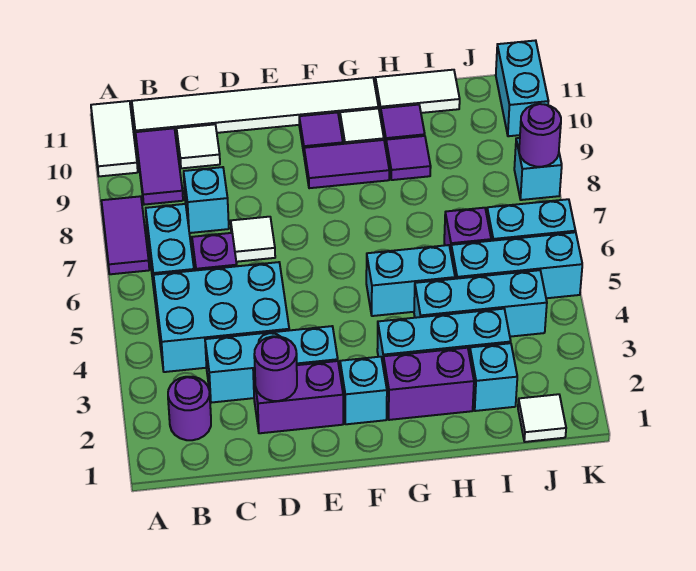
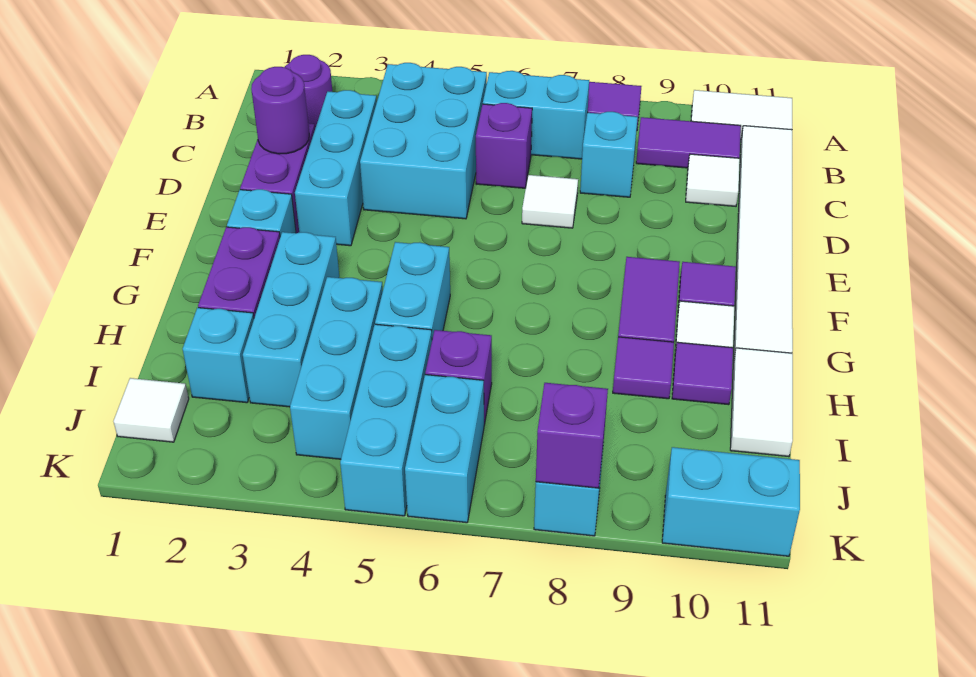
purple round brick K8 level 2 -> purple brick K8 level 2

